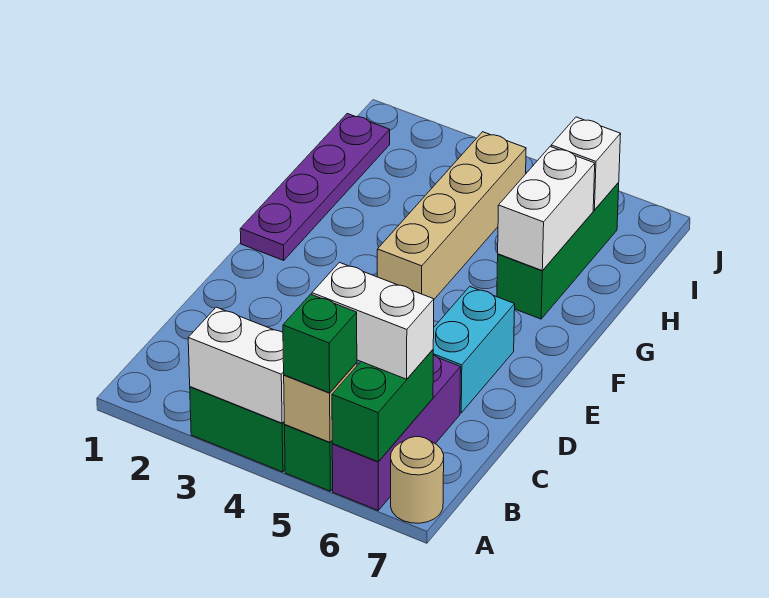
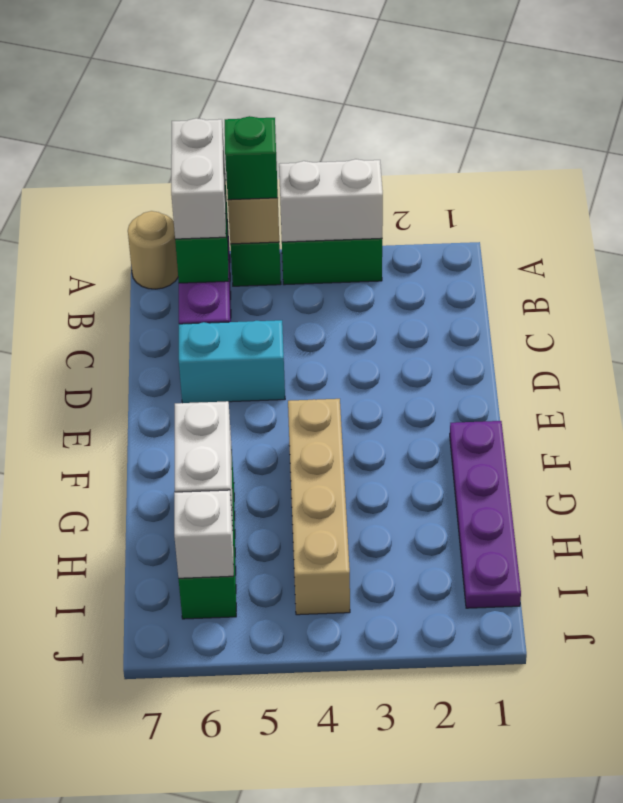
white brick B5:B6 level 3 -> white brick A6:B6 level 3
cyan brick D6:E6 level 1 -> cyan brick D5:D6 level 1

